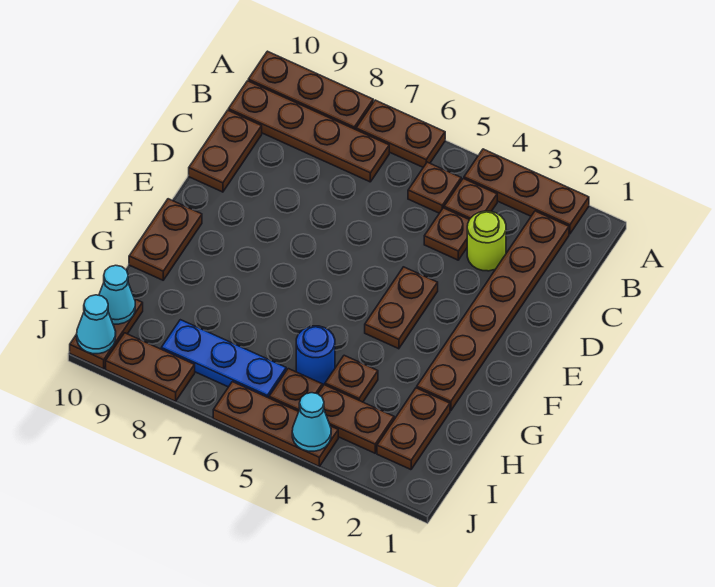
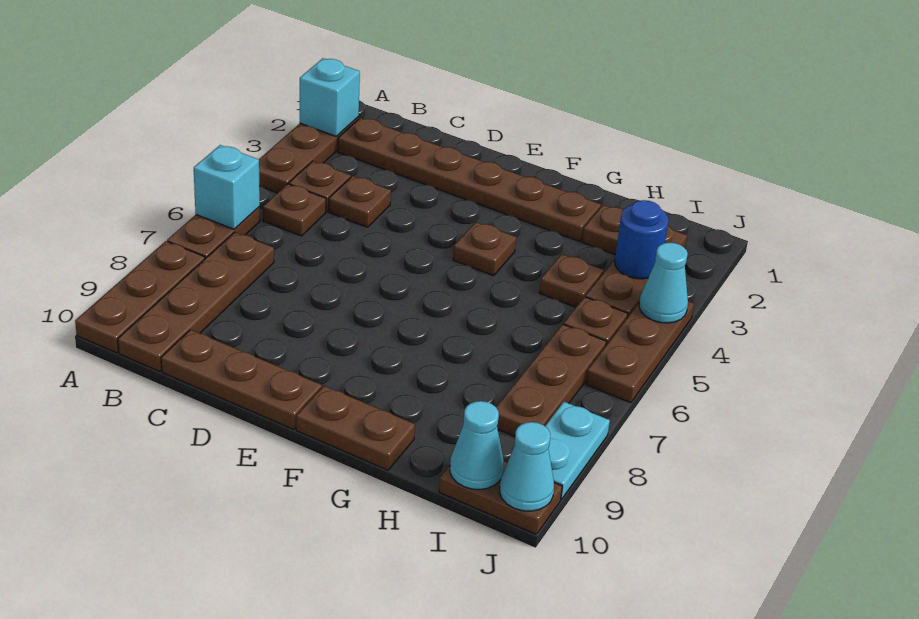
none -> cyan brick A2 level 2
none -> cyan brick A6 level 2
lime round brick C3 level 1 -> none
brown plate C10:D10 level 1 -> brown plate C10:E10 level 1
brown plate E4:F4 level 1 -> brown plate F4 level 1
blue round brick H5 level 1 -> blue round brick I3 level 2
blue plate I6:I8 level 1 -> brown plate I6:I8 level 1
brown plate J8:J9 level 1 -> cyan plate J8:J9 level 1

